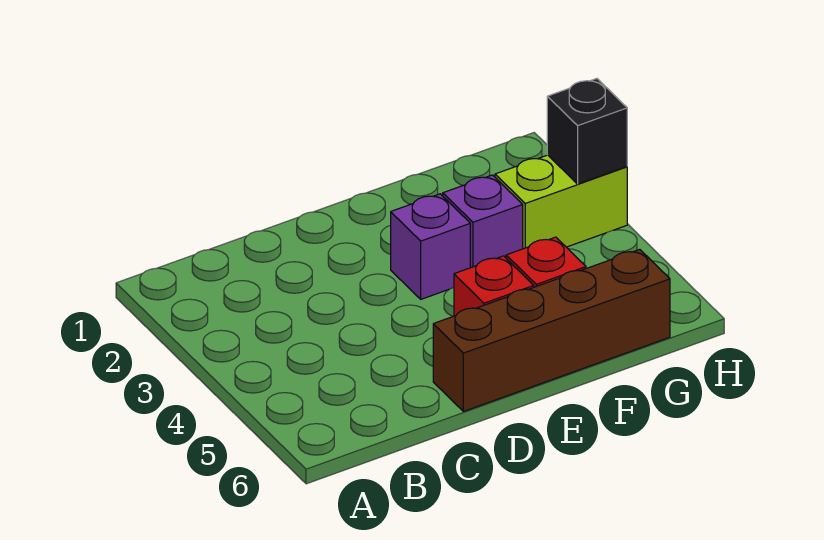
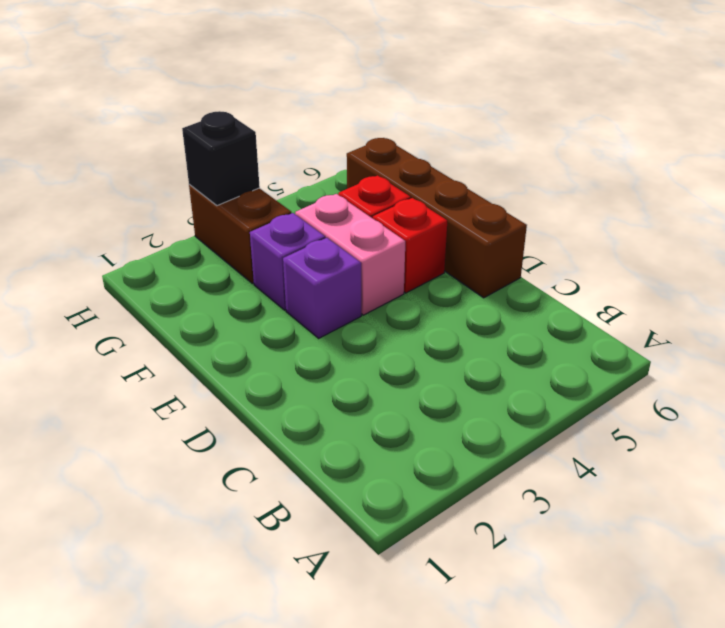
none -> pink brick E4:F4 level 1
lime brick G3:H3 level 1 -> brown brick G3:H3 level 1

